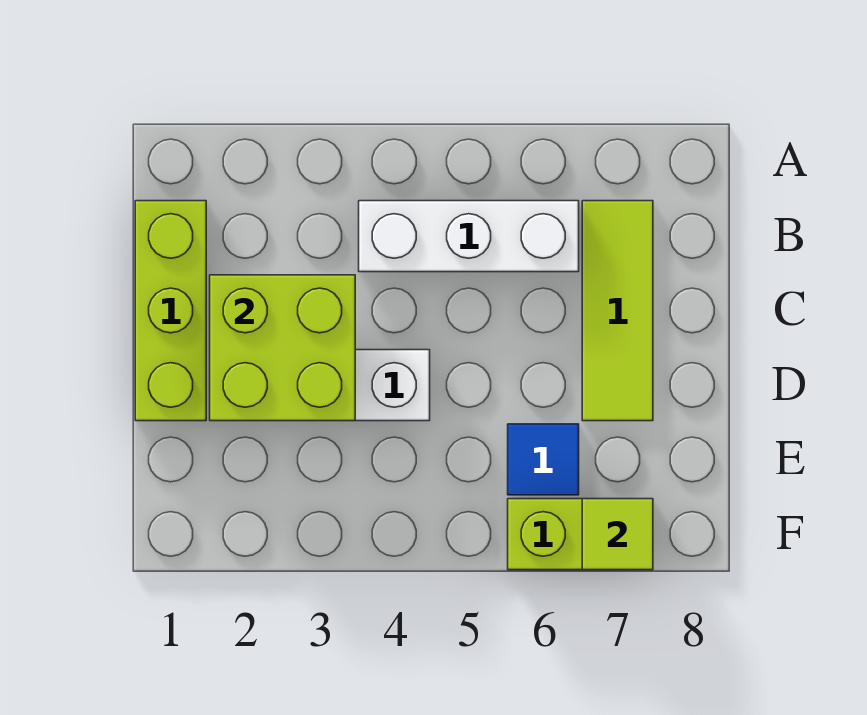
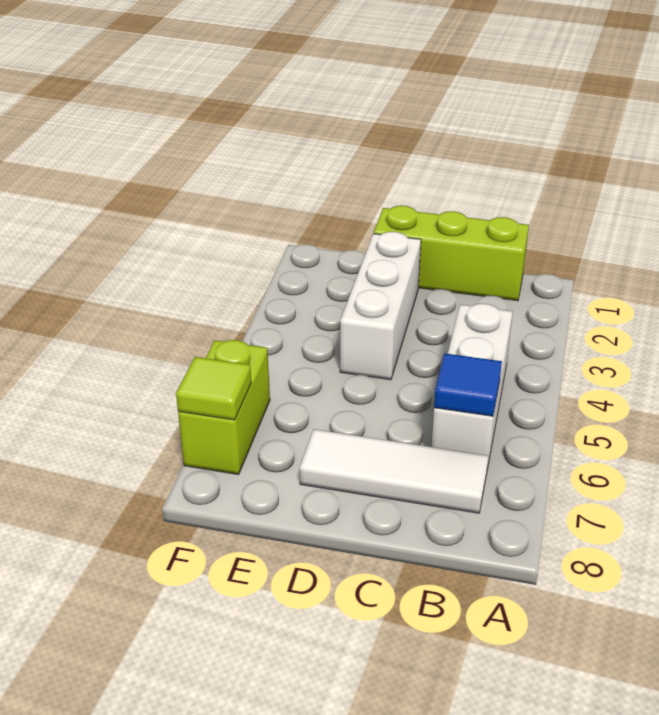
lime tile B7:D7 level 1 -> white tile B7:D7 level 1
lime brick C2:D3 level 2 -> none
blue tile E6 level 1 -> blue tile B6 level 2

